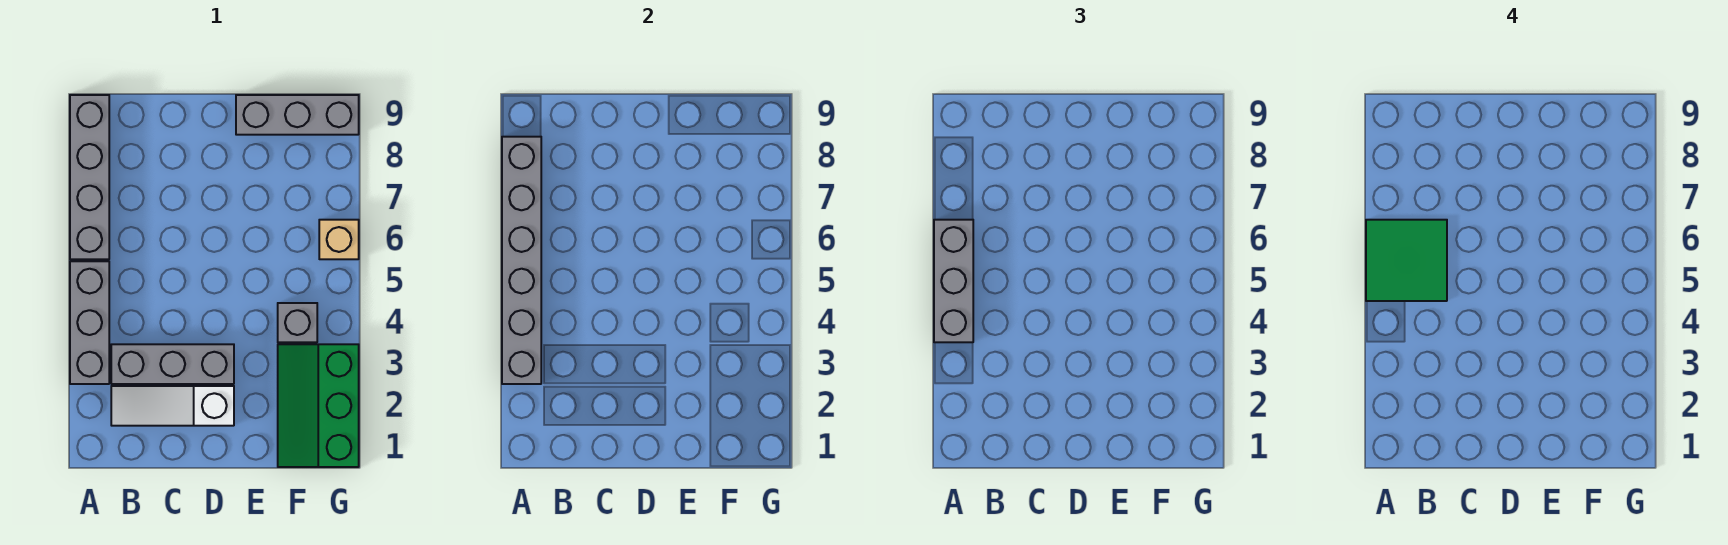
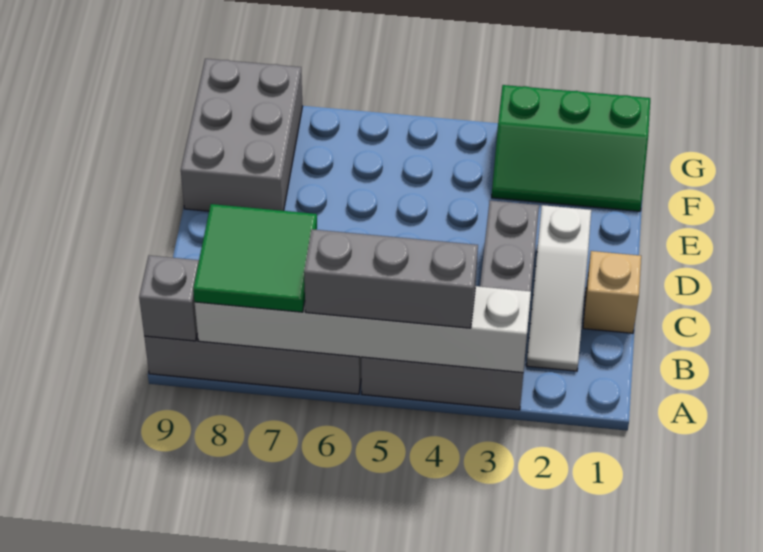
grey brick A3:A8 level 2 -> white brick A3:A8 level 2
green tile A5:B6 level 4 -> green tile A7:B8 level 3
grey brick E9:G9 level 1 -> grey brick E8:G9 level 1
grey brick F4 level 1 -> grey brick A9 level 2
tan brick G6 level 1 -> tan brick C1 level 1

